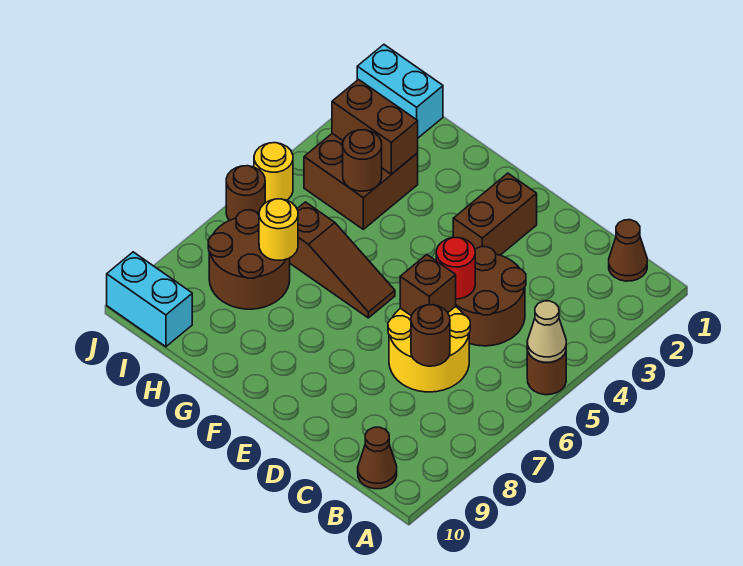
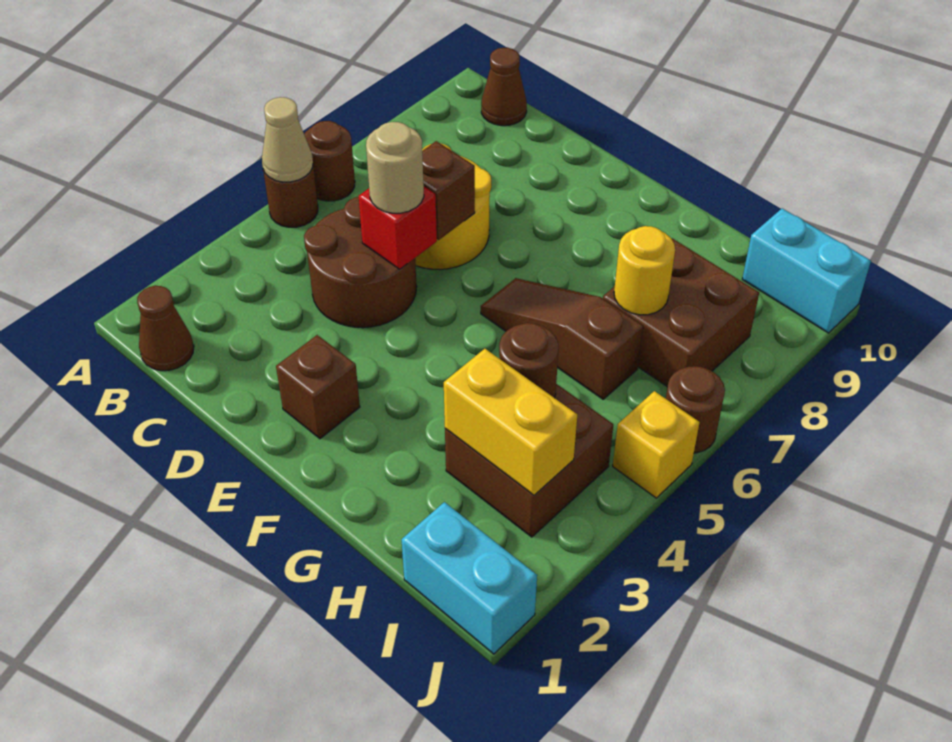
brown round brick C7 level 2 -> brown round brick A6 level 1
red round brick D5 level 2 -> red brick D5 level 2
none -> tan round brick D5 level 3
brown brick E2:E3 level 1 -> brown brick E2 level 1
brown brick H3:I3 level 2 -> yellow brick H3:I3 level 2
brown round brick H7:I8 level 1 -> brown brick H7:I8 level 1
yellow round brick J5 level 1 -> yellow brick J5 level 1

